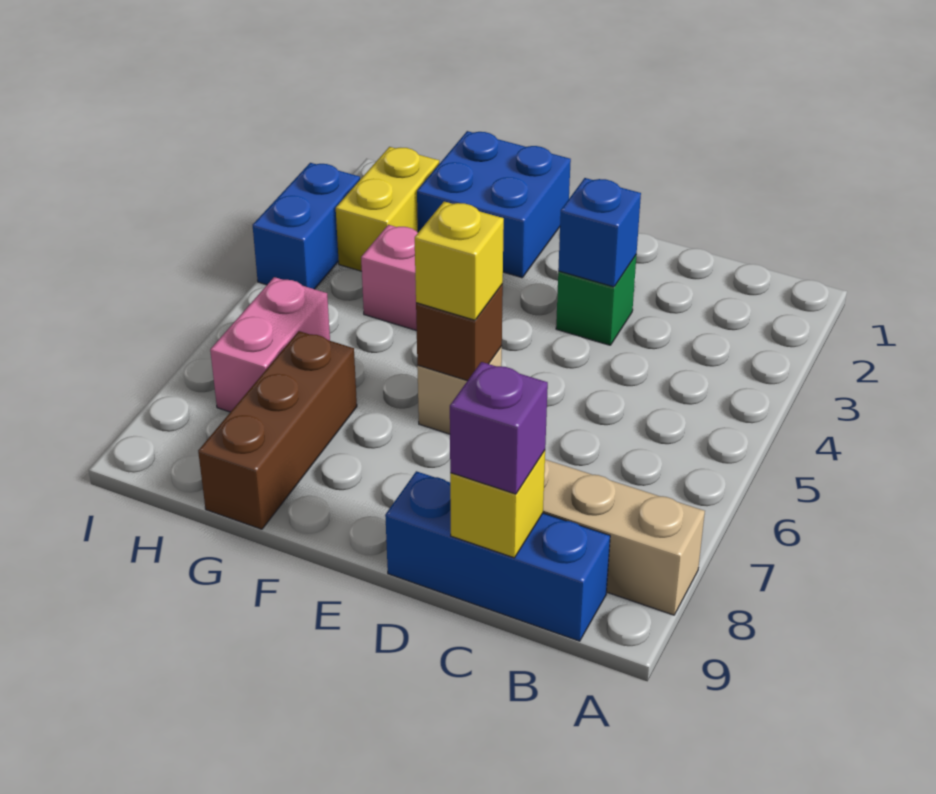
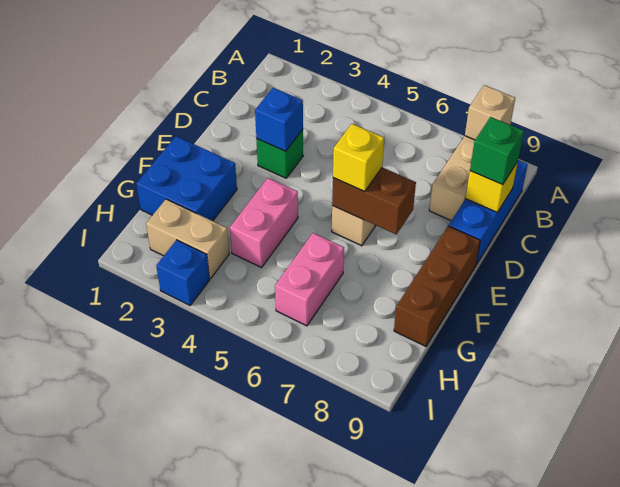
none -> tan brick A8 level 2
purple brick C9 level 3 -> green brick C9 level 3
brown brick E6 level 2 -> brown brick E6:E7 level 2
brown brick G7:G9 level 1 -> brown brick E9:G9 level 1
yellow brick H2:H3 level 1 -> tan brick H2:H3 level 1
pink brick H6:H7 level 1 -> pink brick G6:H6 level 1
blue brick I3:I4 level 1 -> blue brick I3 level 1

